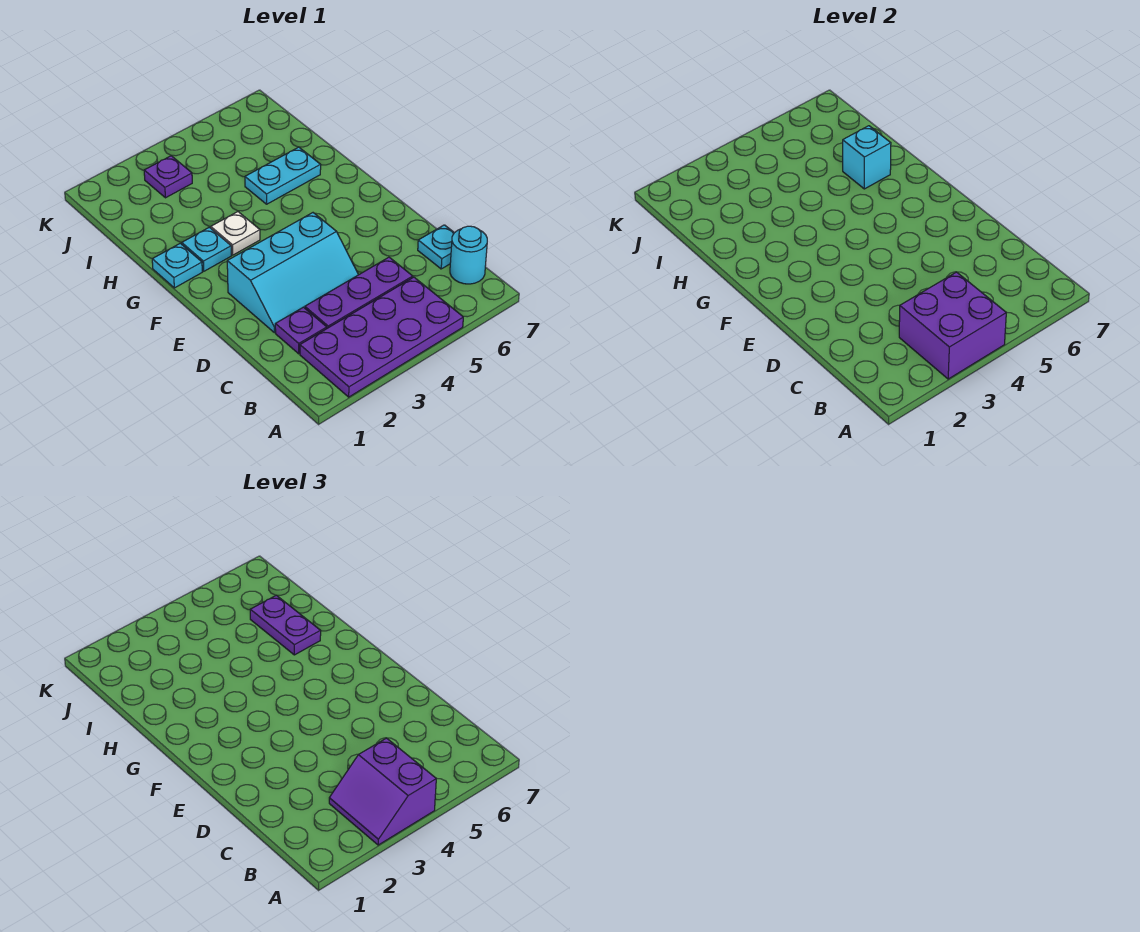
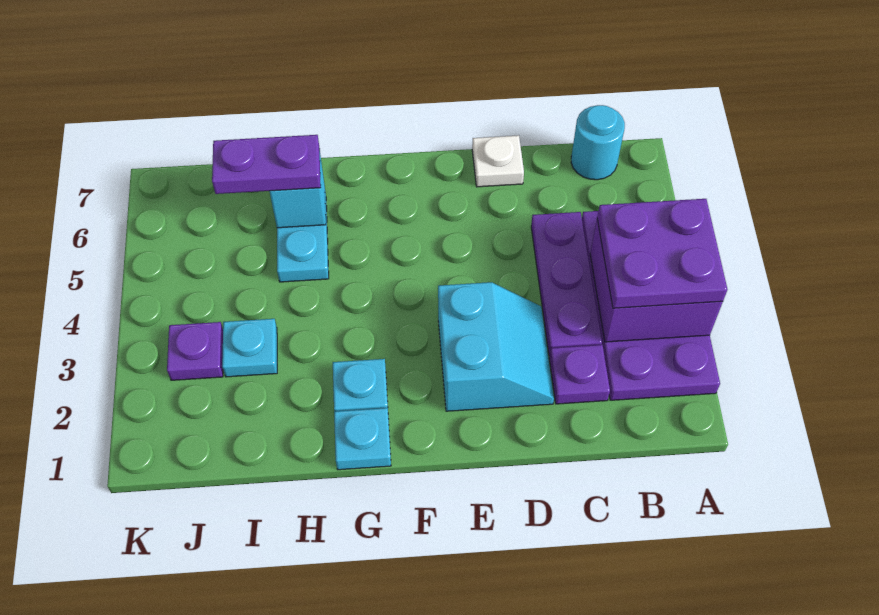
purple slope A3:B4 level 3 top 4 -> purple plate A3:B4 level 3
cyan plate C7 level 1 -> cyan plate I3 level 1
cyan slope D2:E4 level 1 top E -> cyan slope D2:E3 level 1 top E
white plate G3 level 1 -> white plate D7 level 1

